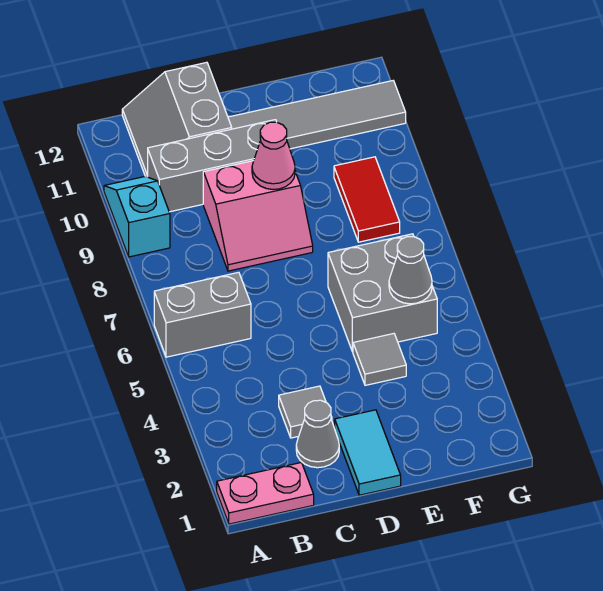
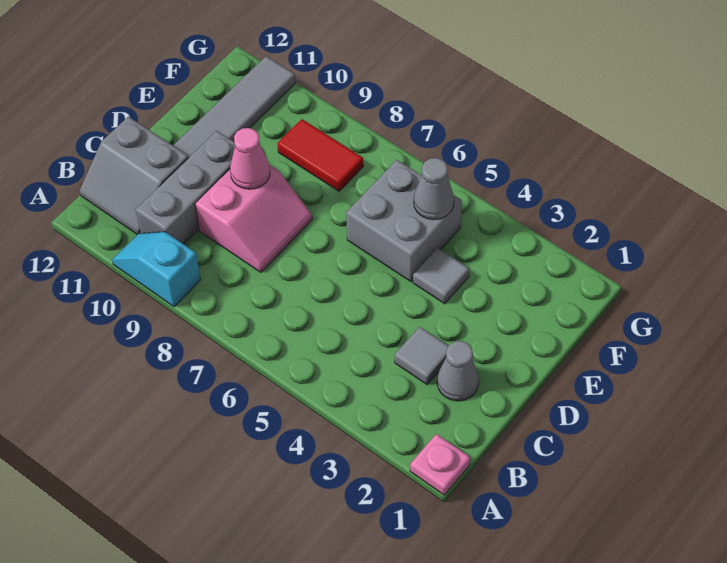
pink plate A1:B1 level 1 -> pink plate A1 level 1
grey brick A6:B6 level 1 -> none
cyan tile D1:D2 level 1 -> none

